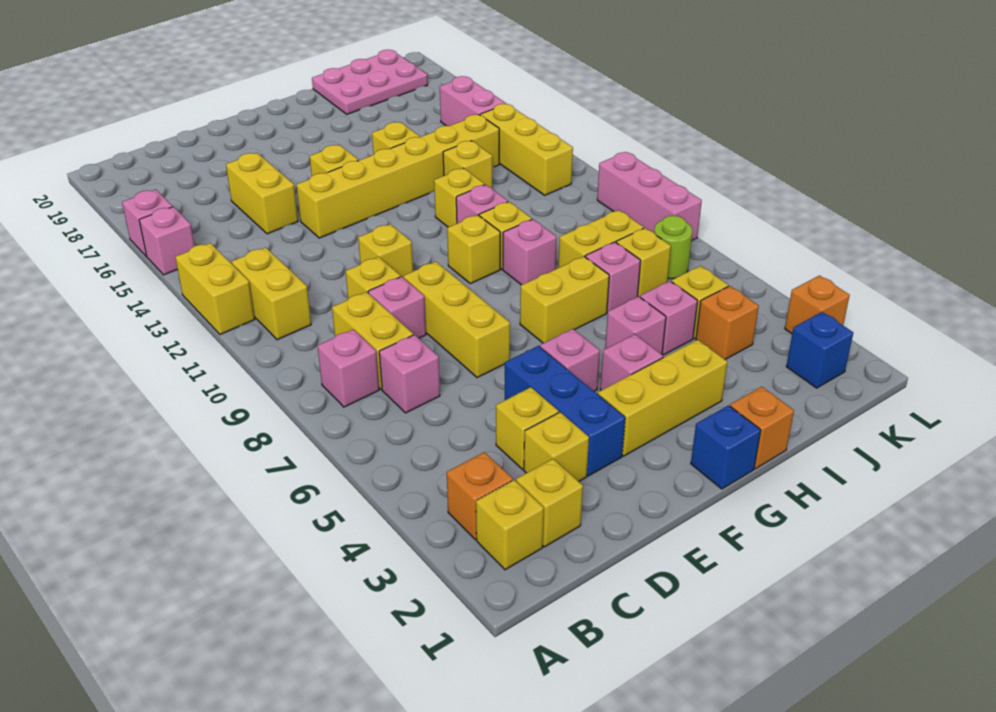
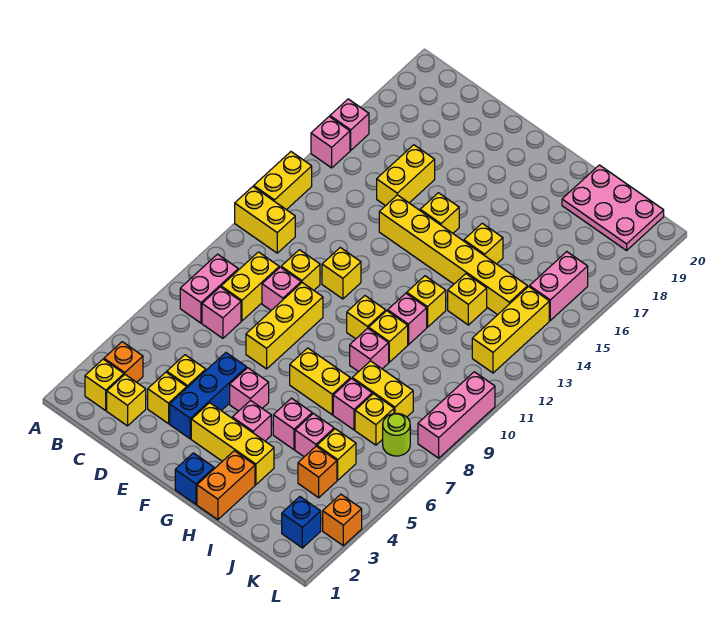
pink brick B8 level 1 -> pink brick B7:B8 level 1
yellow brick B11:B12 level 1 -> yellow brick A11:B11 level 1
orange brick H1 level 1 -> orange brick H1:H2 level 1

